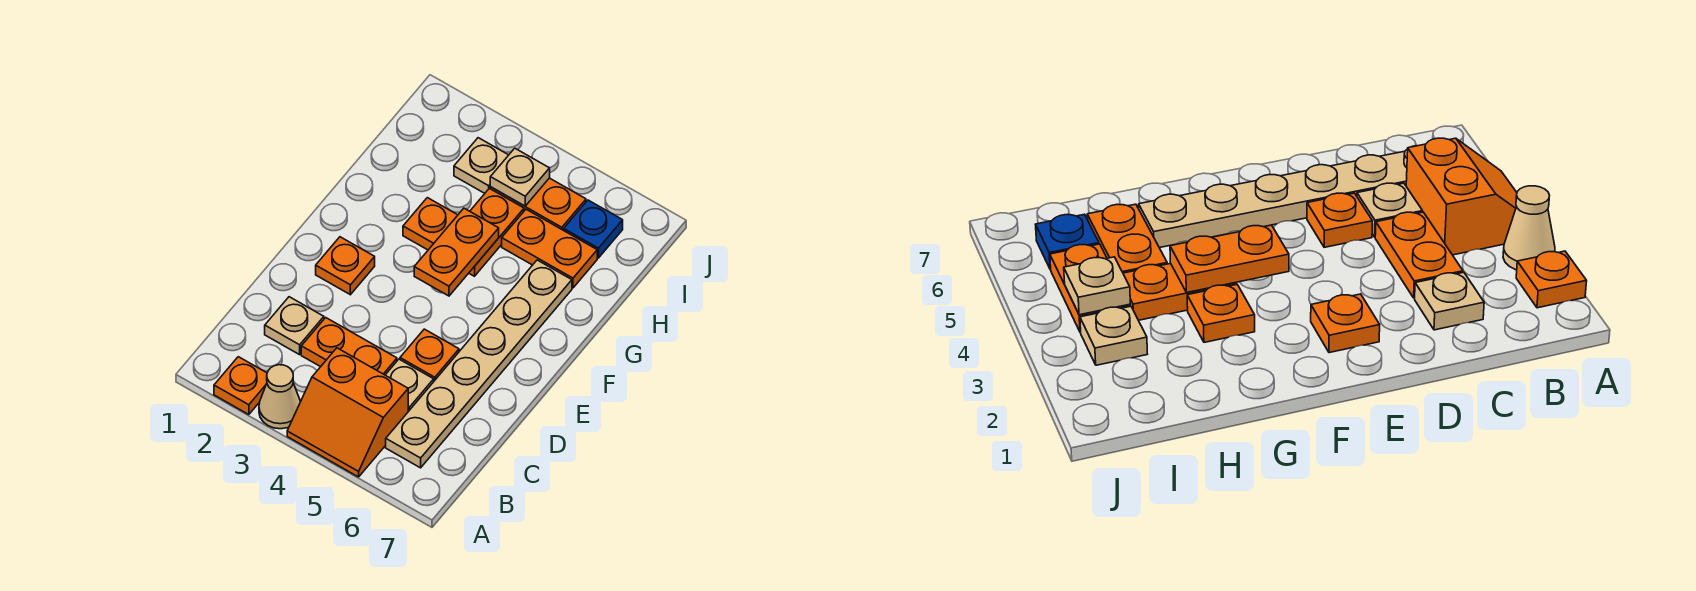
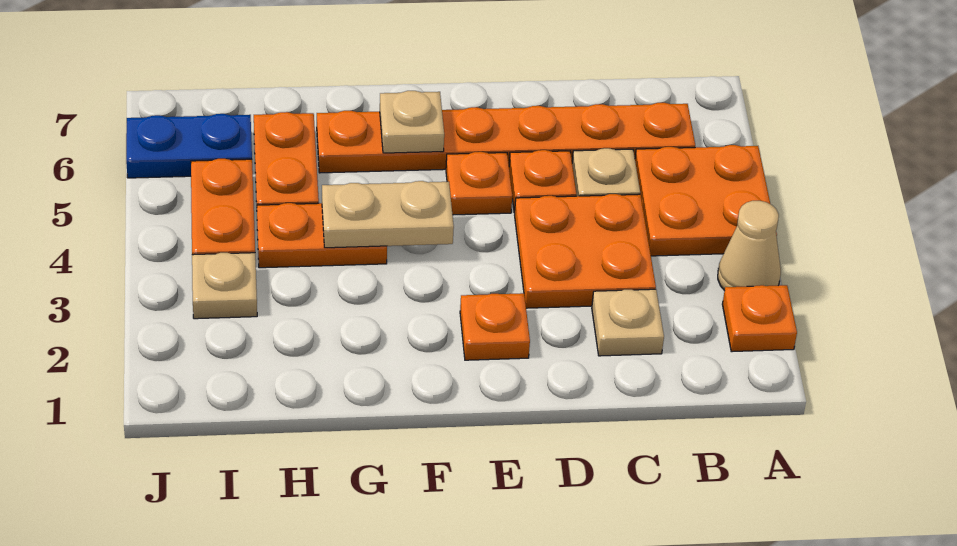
orange slope A4:B5 level 1 top B -> orange plate A4:B5 level 1
tan plate B6:G6 level 1 -> orange plate B6:G6 level 1
orange plate C3:C4 level 1 -> orange plate C3:D4 level 1
orange plate F4:G4 level 2 -> tan plate F4:G4 level 2
orange plate G3 level 1 -> orange plate E5 level 1
tan plate I4 level 2 -> tan plate F6 level 2
blue plate I6 level 1 -> blue plate I6:J6 level 1

